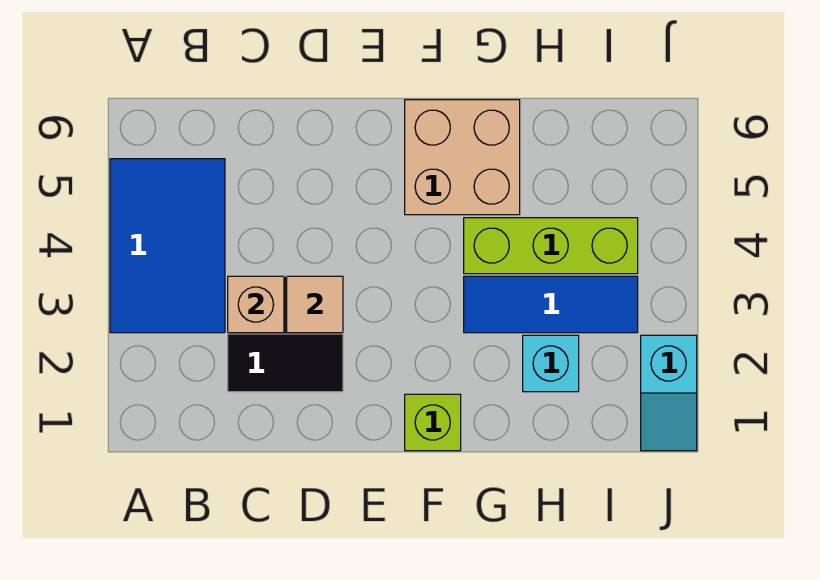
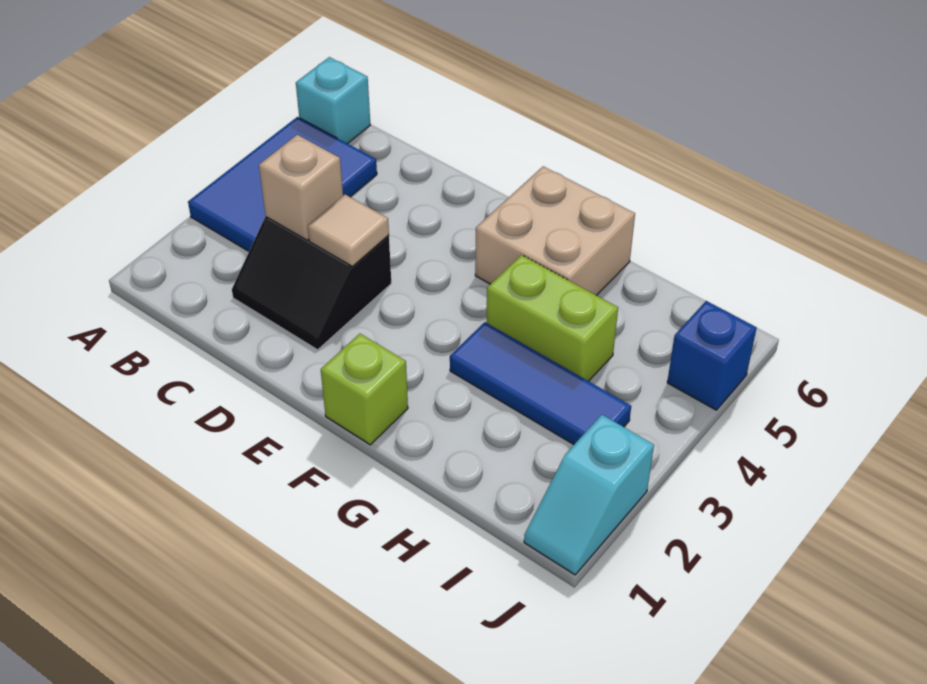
lime brick G4:I4 level 1 -> lime brick G4:H4 level 1
cyan brick H2 level 1 -> cyan brick A6 level 1
none -> blue brick J5 level 1

